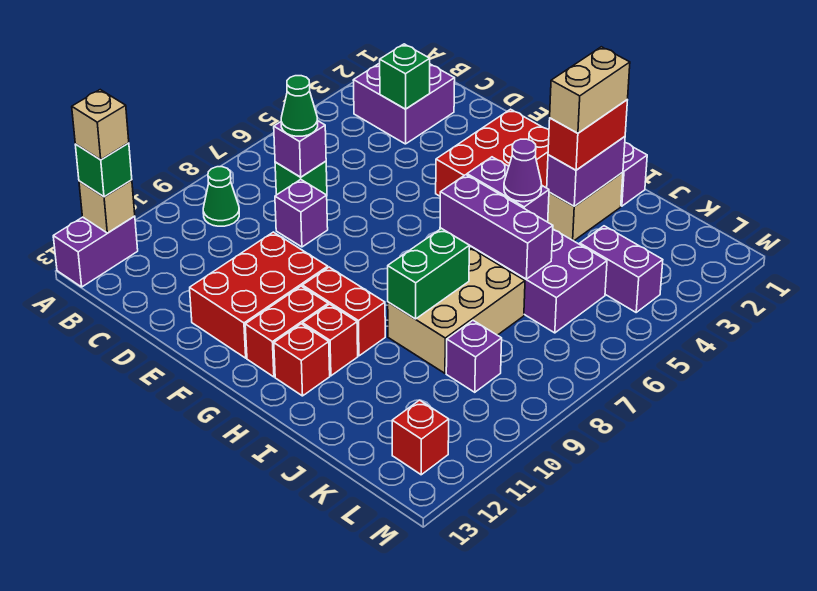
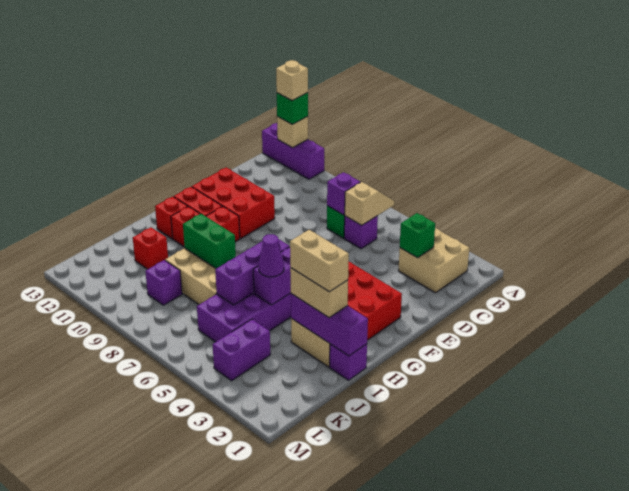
purple brick A12:A13 level 1 -> purple brick A11:A13 level 1
purple brick B2:C3 level 1 -> tan brick B2:C3 level 1
none -> tan slope B6:C6 level 2 top C
green cone B9 level 1 -> none
green cone C7 level 3 -> none
purple brick D8 level 1 -> purple brick C6 level 1
purple brick I2:I3 level 2 -> purple brick I1:I3 level 2
red brick I2:I3 level 3 -> tan brick I2:I3 level 3
red brick L12 level 1 -> red brick J11 level 1

